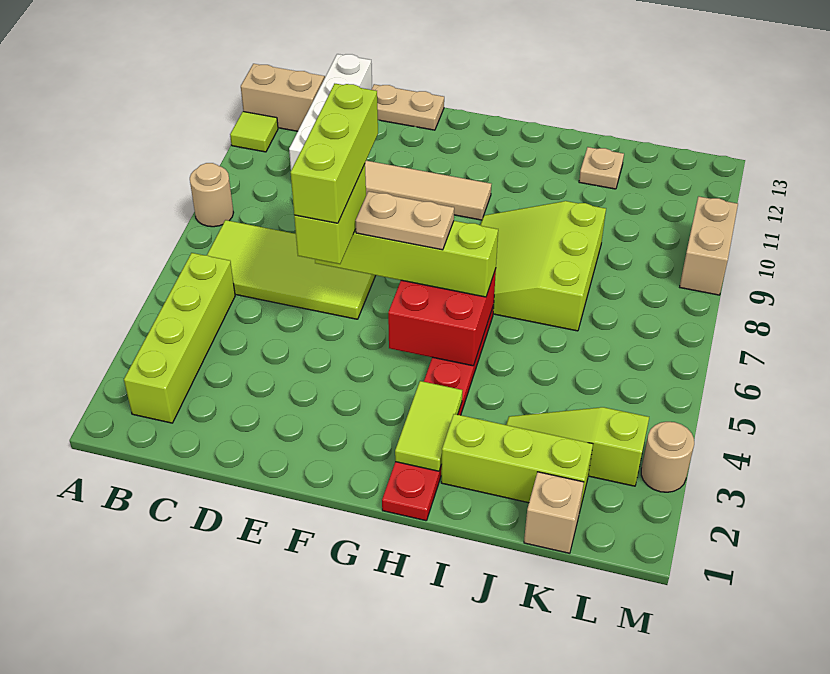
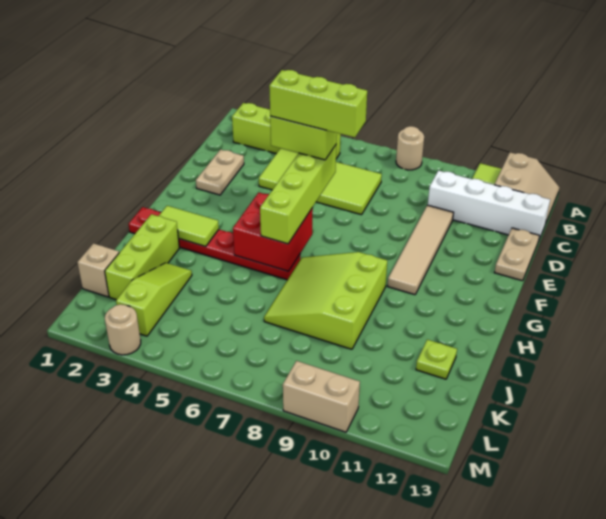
lime tile B6:E7 level 1 -> lime tile C4:D7 level 1
tan plate F6:G6 level 4 -> tan plate D2:E2 level 1
lime slope H7:J9 level 1 top J -> lime slope H7:J9 level 1 top 9
tan plate J12 level 1 -> lime plate J12 level 1

